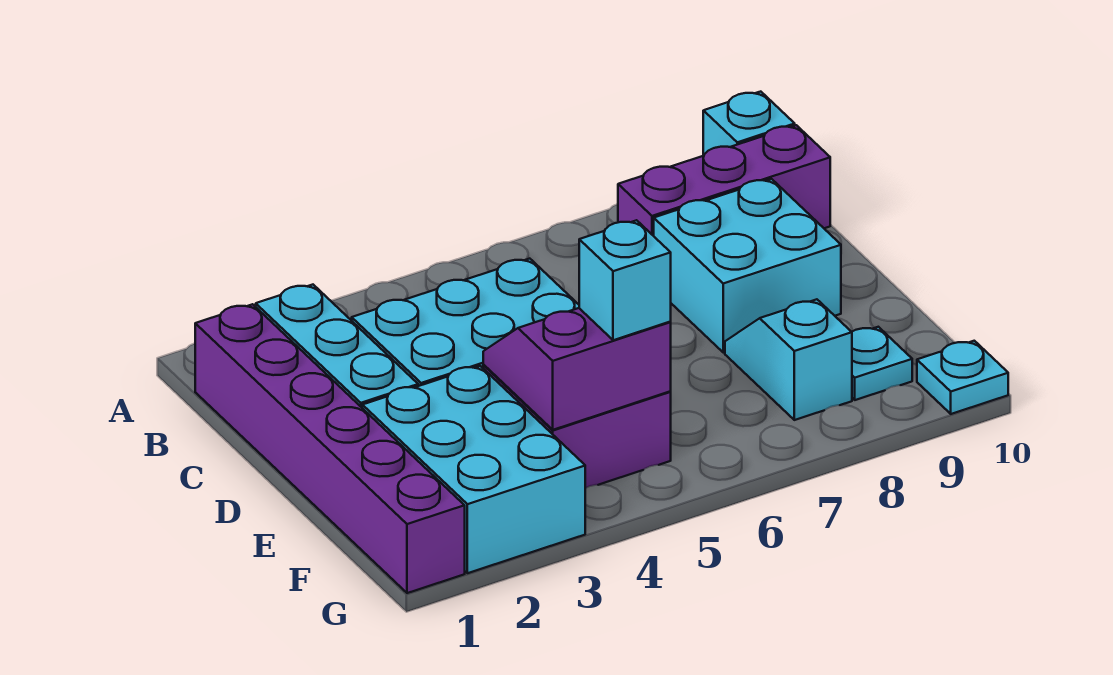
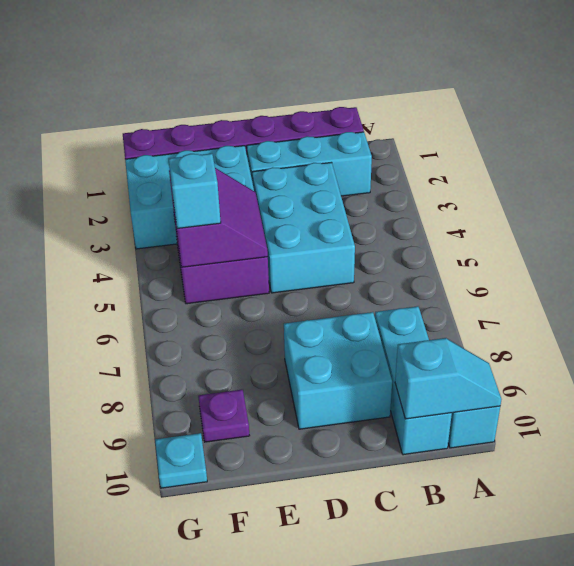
purple brick B8:B10 level 1 -> cyan brick B8:B10 level 1
cyan slope E8:F8 level 1 top F -> cyan slope A10:B10 level 2 top B
cyan plate F9 level 1 -> purple plate F9 level 1

